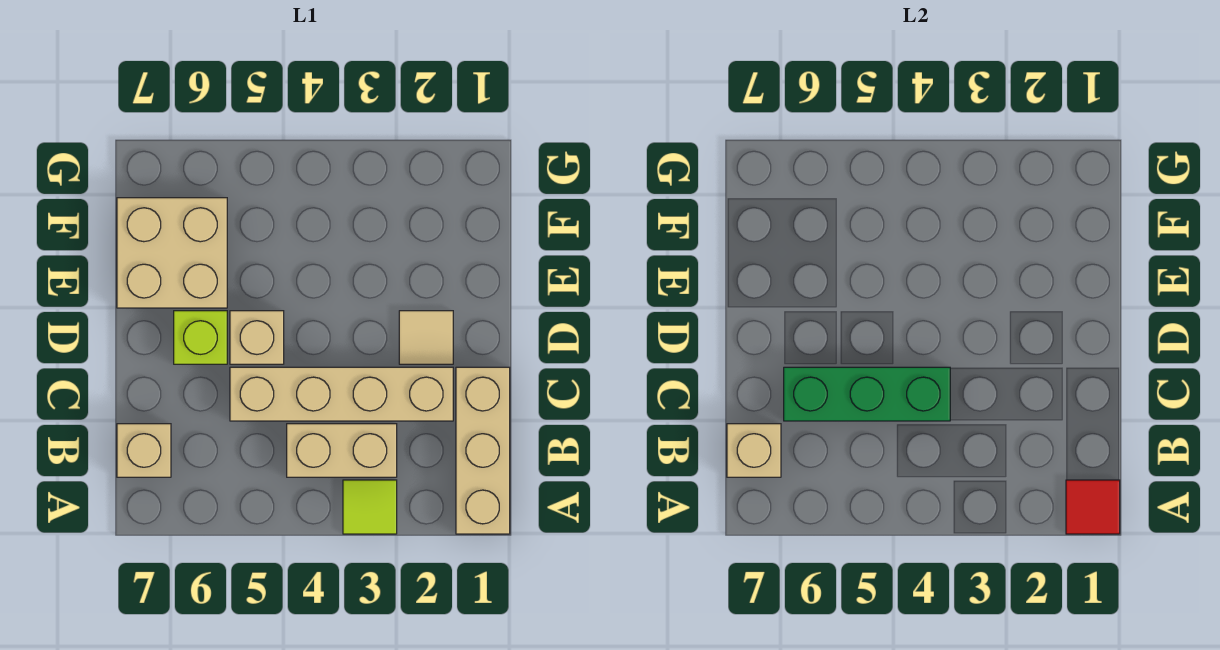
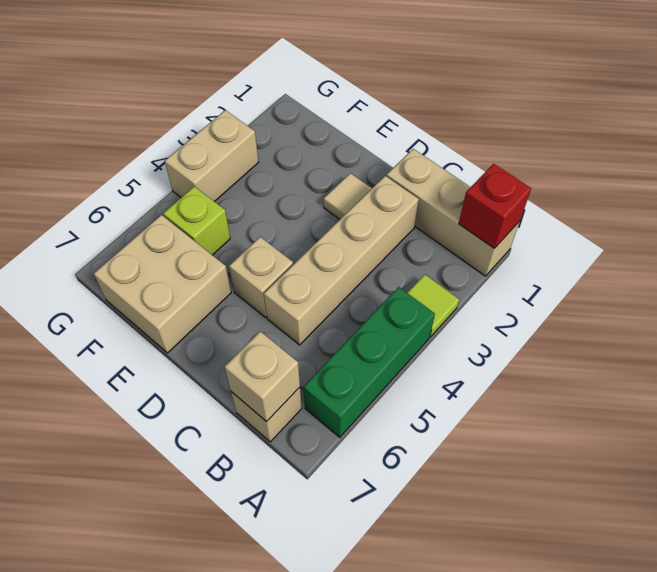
red tile A1 level 2 -> red brick A1 level 2
tan brick B3:B4 level 1 -> tan brick G3:G4 level 1
green brick C4:C6 level 2 -> green brick A4:A6 level 1
lime brick D6 level 1 -> lime brick F5 level 1

